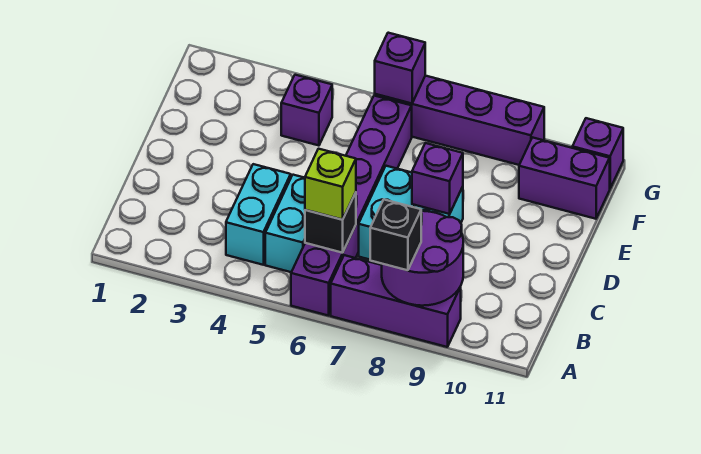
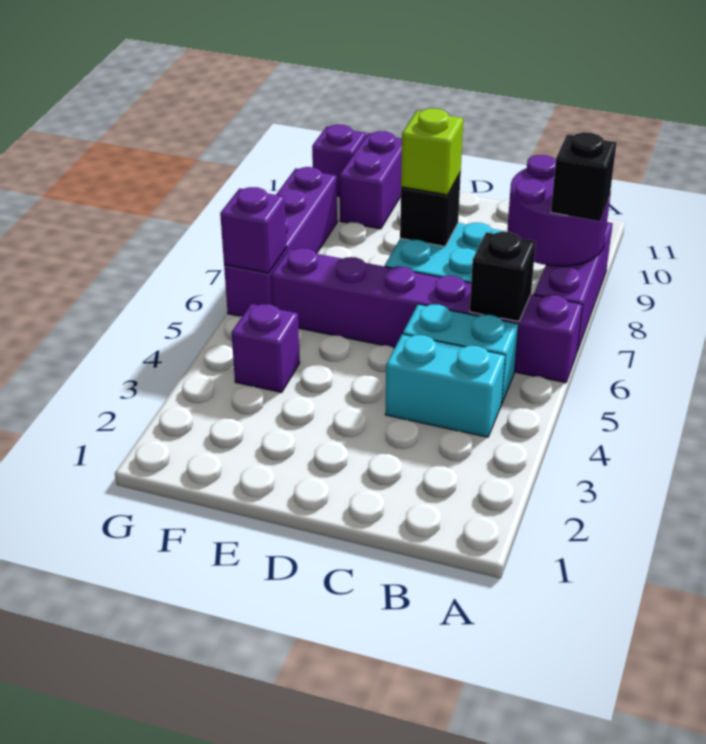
lime brick B6 level 3 -> lime brick D8 level 3
purple brick D8 level 2 -> black brick D8 level 2

